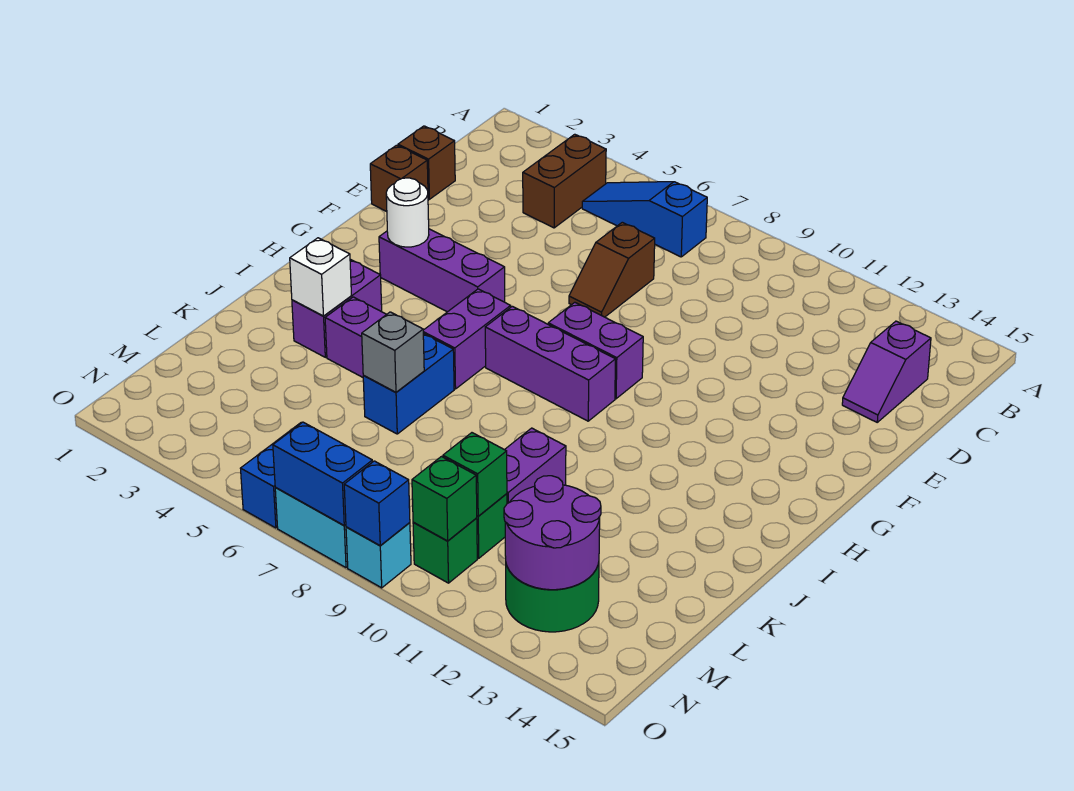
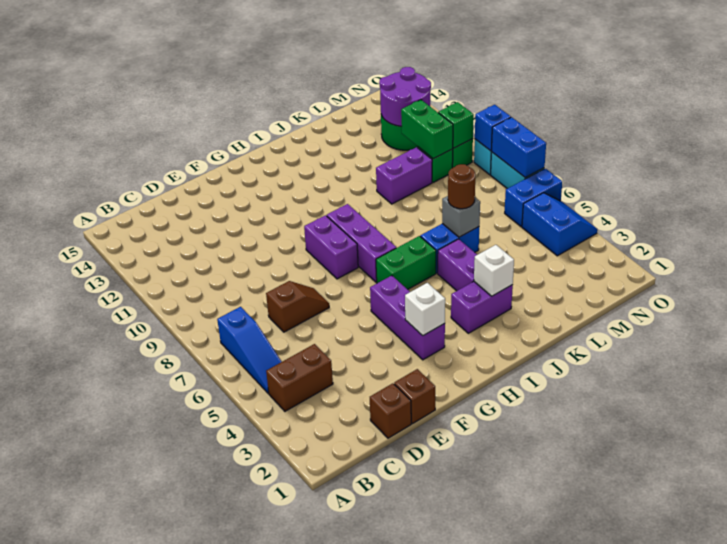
purple slope C14:D14 level 1 top C -> none
white round brick G3 level 2 -> white brick G3 level 2
purple brick H6:I6 level 1 -> green brick H6:I6 level 1
none -> brown round brick K6 level 3
green brick M10 level 2 -> green brick M10:M11 level 2
none -> blue slope N4:O5 level 1 top N

